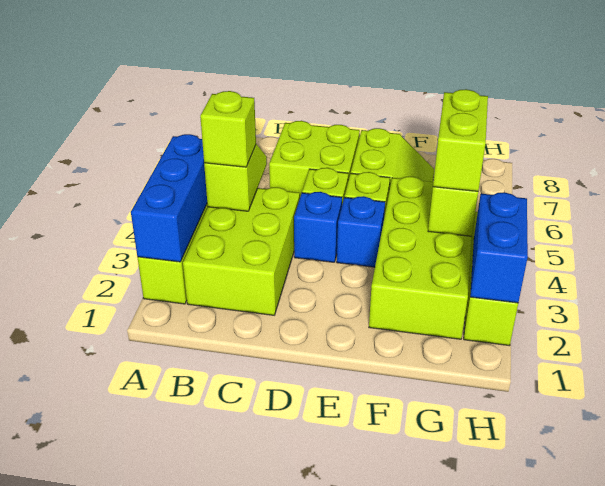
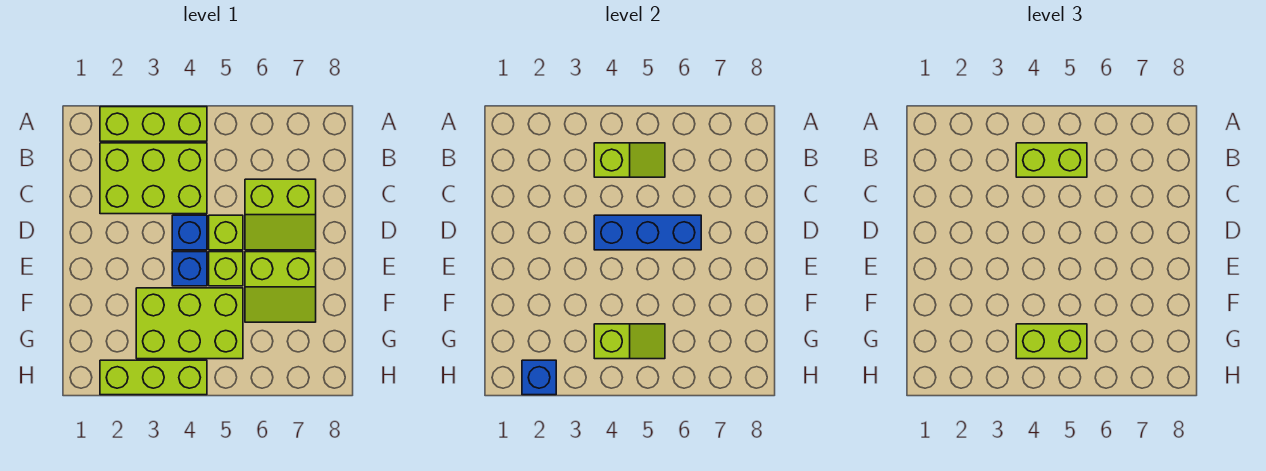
blue brick A2:A4 level 2 -> blue brick D4:D6 level 2
lime brick B4 level 3 -> lime brick B4:B5 level 3
lime brick C6:D7 level 1 -> lime slope C6:D7 level 1 top C
lime brick F2:G5 level 1 -> lime brick F3:G5 level 1
blue brick H2:H3 level 2 -> blue brick H2 level 2

